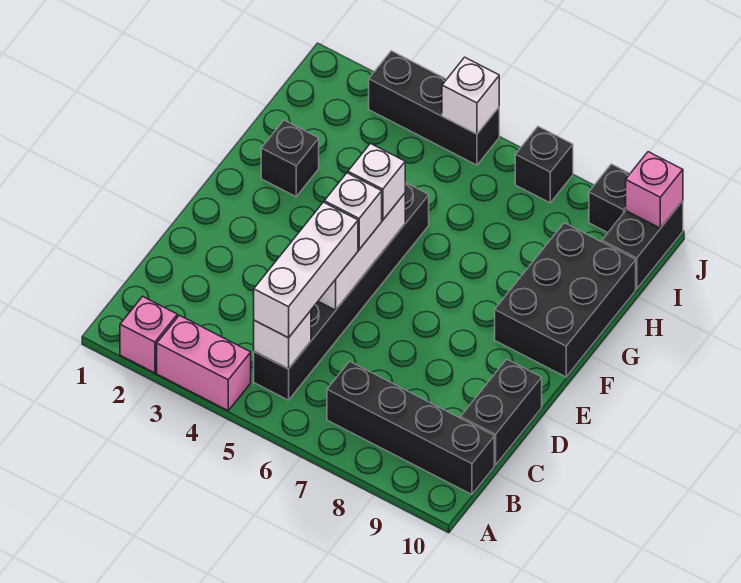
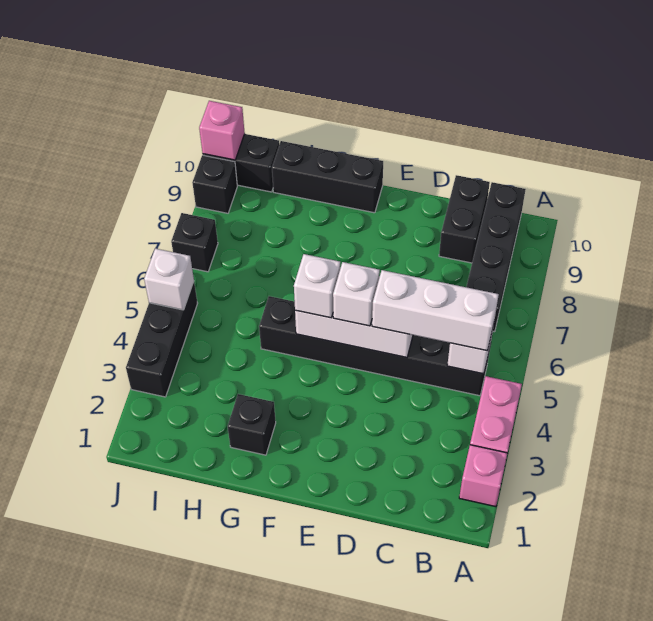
black brick C10:D10 level 1 -> black brick C9:C10 level 1
black brick F9:H10 level 1 -> black brick F10:H10 level 1

